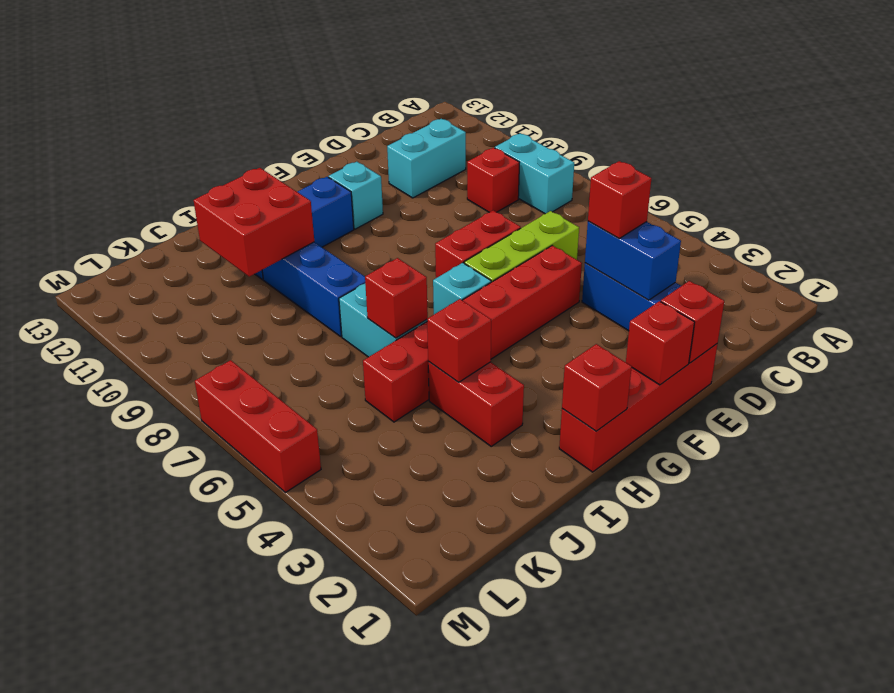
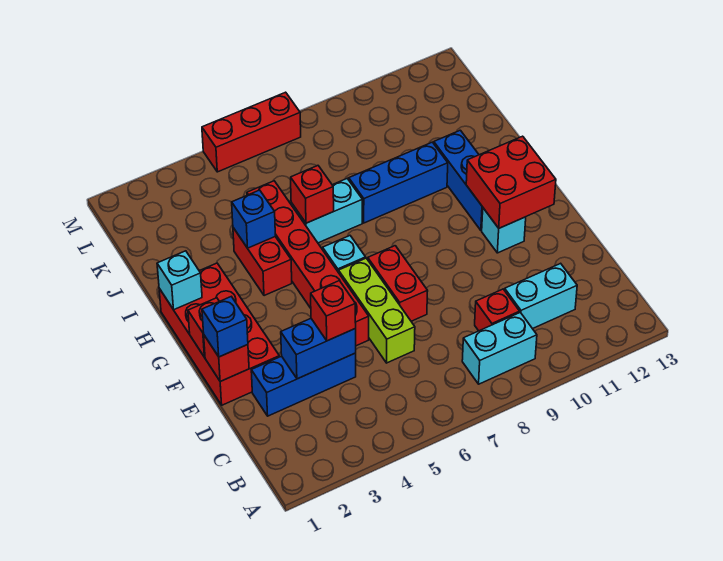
cyan brick C11:D11 level 1 -> cyan brick C10:C11 level 1
red brick E1:H1 level 1 -> red brick E1:H2 level 1
none -> blue brick E1 level 3
red brick H1 level 2 -> cyan brick H1 level 2
red brick I3:I4 level 1 -> red brick H4:I4 level 1
red brick I4 level 2 -> blue brick I4 level 2
red brick I10:J11 level 2 -> red brick F11:G12 level 2

